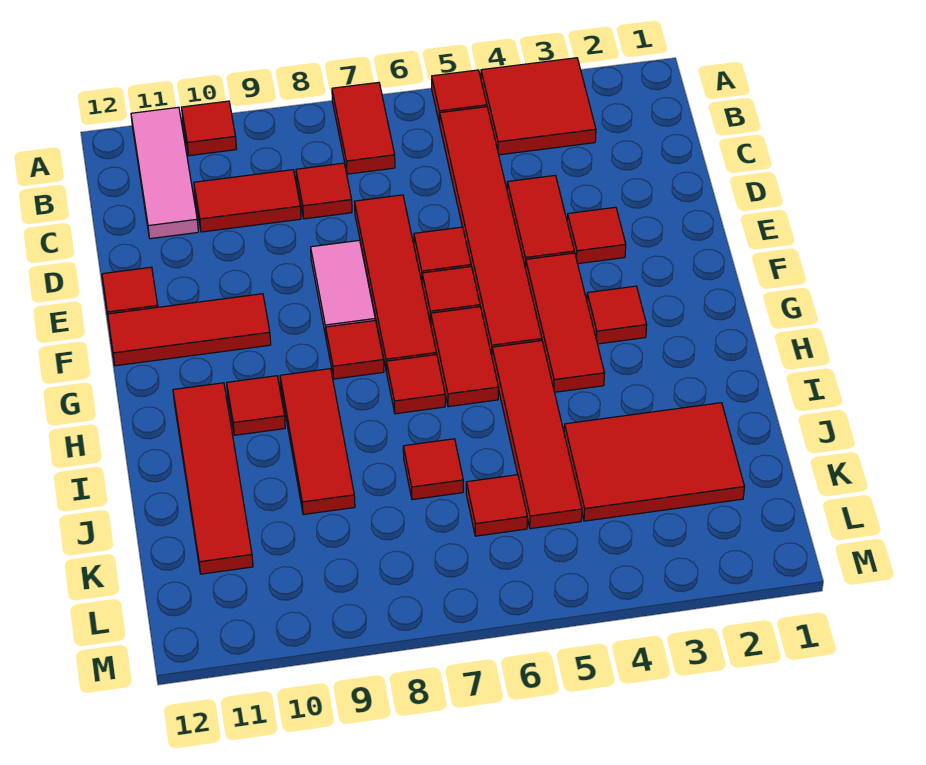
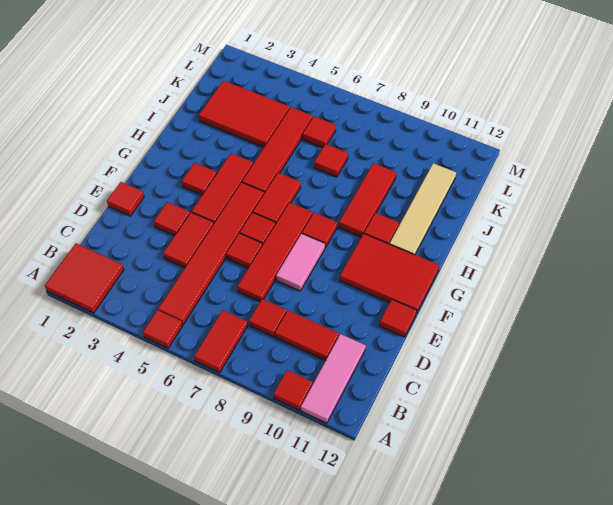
red tile A3:B4 level 1 -> red tile A1:B2 level 1
red tile F10:F12 level 1 -> red tile F10:G12 level 1
red tile H7 level 1 -> red tile E1 level 1
red tile H11:K11 level 1 -> tan tile H11:K11 level 1

